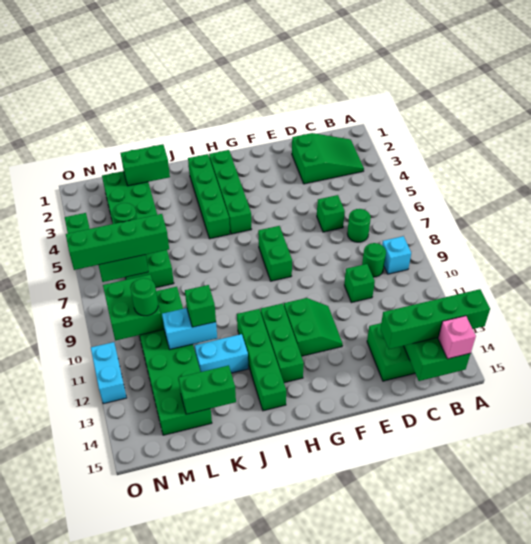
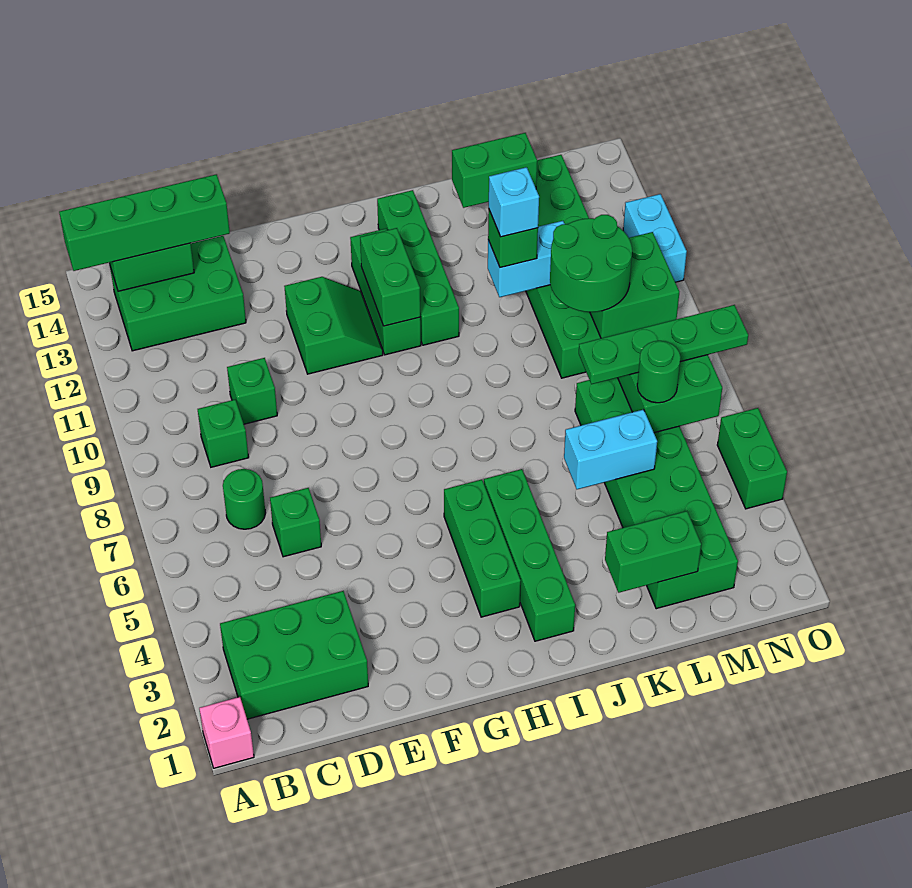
green slope B2:D3 level 1 top D -> green brick B2:D3 level 1
cyan brick B9 level 1 -> cyan brick K11 level 4
pink brick B15 level 3 -> pink brick A1 level 1
green round brick C9 level 1 -> green brick C9 level 1
green slope F11:G12 level 1 top G -> green slope F11:G12 level 1 top F
green brick G7:G8 level 1 -> green brick H11:H12 level 2
green brick H2:H5 level 1 -> green brick H3:H5 level 1
cyan brick J12:K12 level 1 -> cyan brick K5:L5 level 2
green brick L7:O7 level 3 -> green plate L7:O7 level 3
green round brick M10 level 3 -> green round brick L9:M10 level 3

